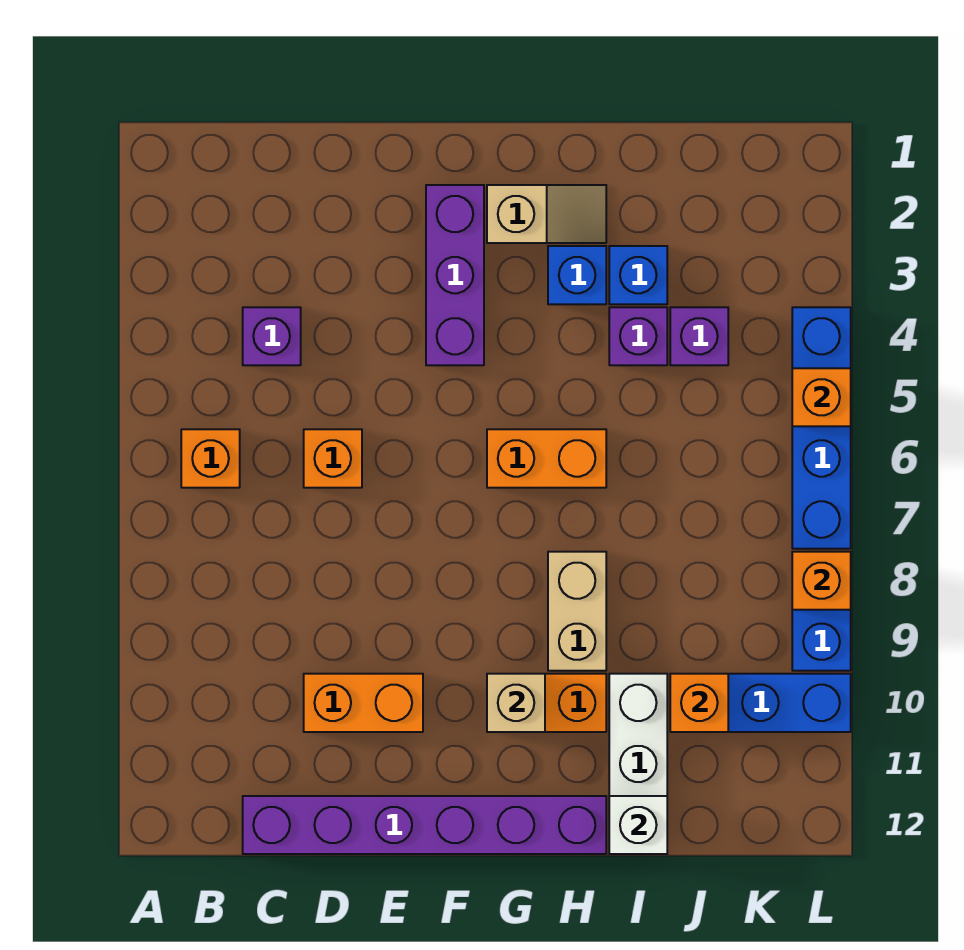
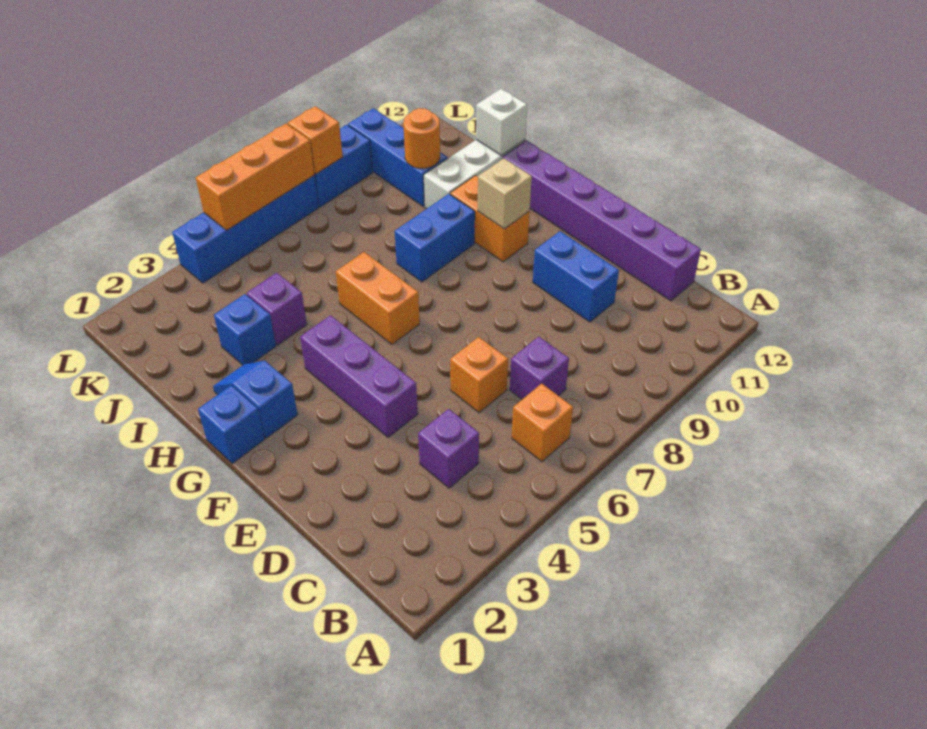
orange brick D10:E10 level 1 -> blue brick D10:E10 level 1
purple brick F2:F4 level 1 -> purple brick E4:G4 level 1
tan slope G2:H2 level 1 top G -> blue slope G2:H2 level 1 top G
blue brick H3 level 1 -> blue brick G1 level 1
tan brick H8:H9 level 1 -> blue brick H8:H9 level 1
purple brick J4 level 1 -> purple brick C7 level 1
orange brick J10 level 2 -> orange round brick J10 level 2
orange brick L5 level 2 -> orange brick L5:L7 level 2

